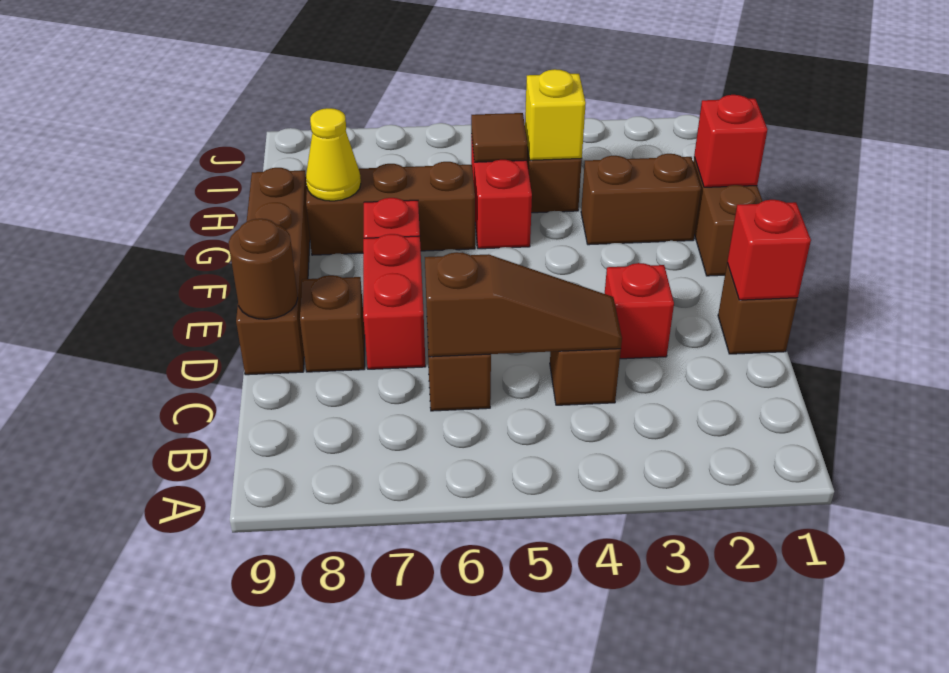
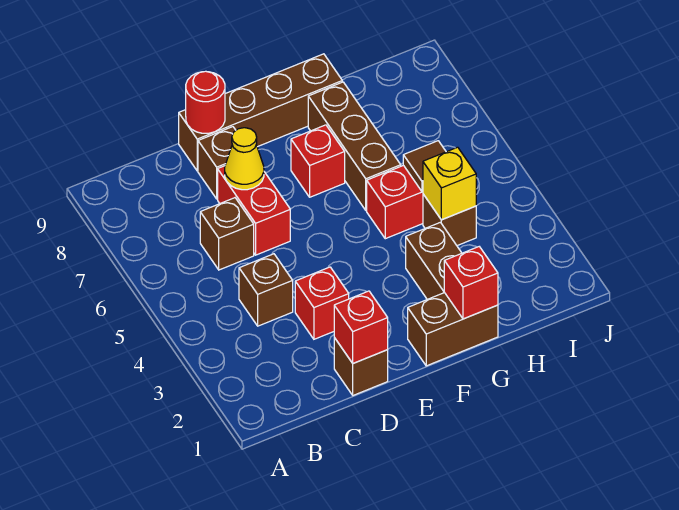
brown slope C4:C6 level 2 top 6 -> none
red brick D7:E7 level 1 -> red brick D6:D7 level 1
brown round brick D9 level 2 -> red round brick D9 level 2
yellow cone G8 level 2 -> yellow cone D7 level 2

